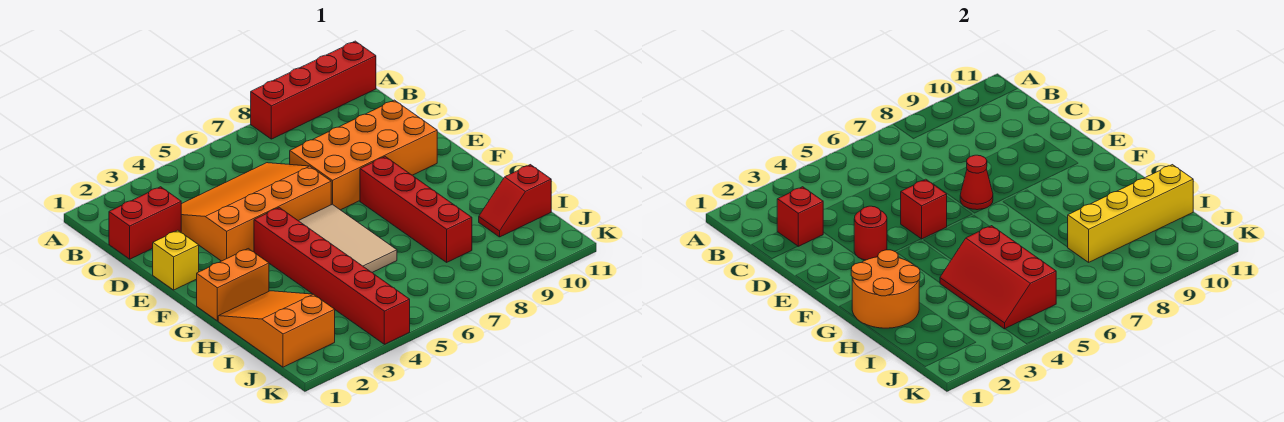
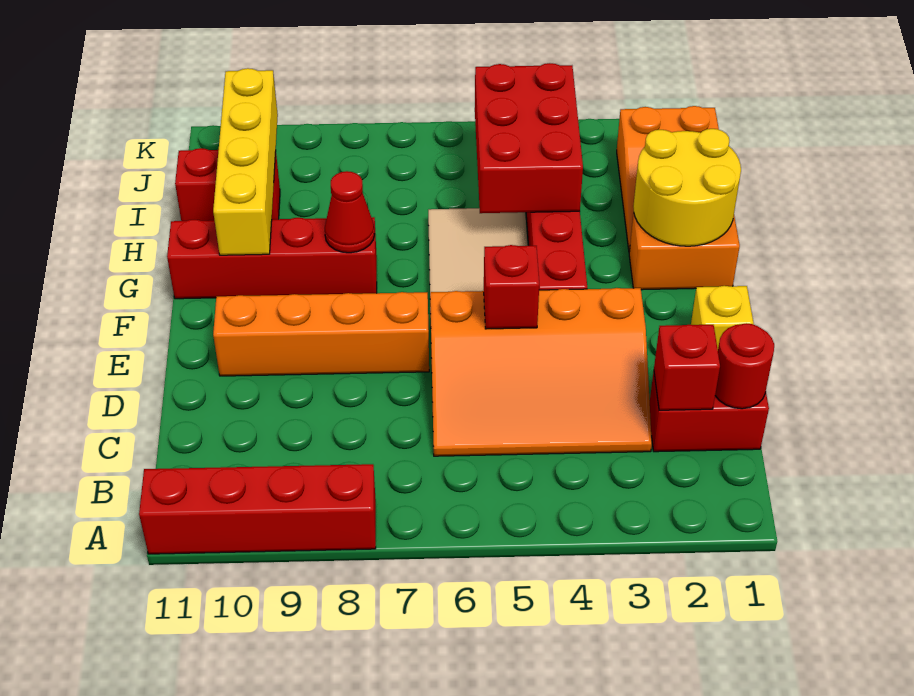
orange brick D7:E10 level 1 -> orange brick E7:E10 level 1
red round brick E3 level 2 -> red round brick C1 level 2
red cone E7 level 2 -> red cone G8 level 2
red brick F8:I8 level 1 -> red brick G8:G11 level 1
orange round brick G1:H2 level 2 -> yellow round brick G1:H2 level 2
red slope H4:J5 level 2 top 5 -> red brick H4:J5 level 2
yellow brick I8:I11 level 2 -> yellow brick G10:J10 level 2
red slope I10:I11 level 1 top 11 -> red brick I10:I11 level 1

